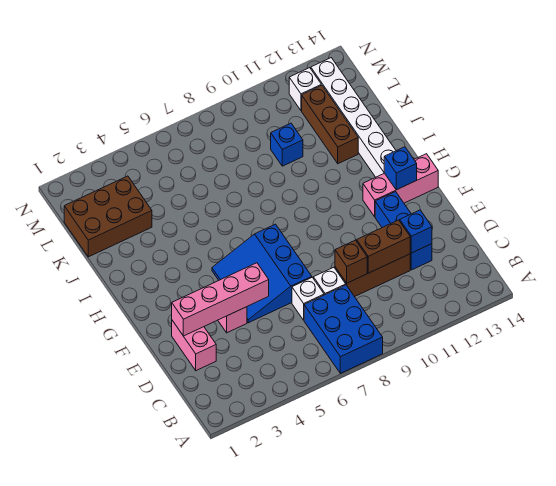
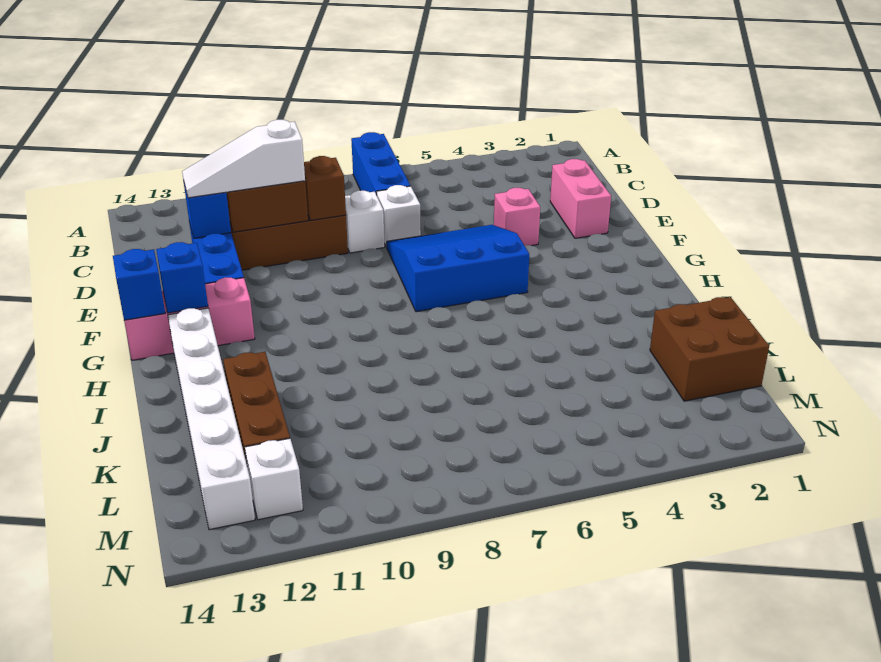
blue brick A7:C8 level 1 -> blue brick A7:C7 level 1
none -> white slope D10:D12 level 3 top 10
pink brick E2:E5 level 2 -> none
blue slope E5:G7 level 1 top 7 -> blue slope E5:G7 level 1 top G
brown brick K1:L3 level 1 -> brown brick K1:L2 level 1
blue brick K10 level 1 -> blue brick G14 level 2

